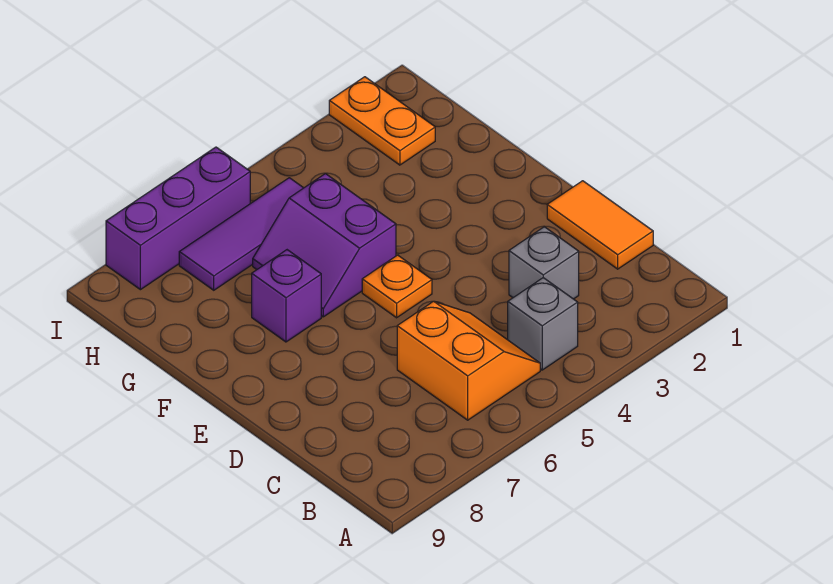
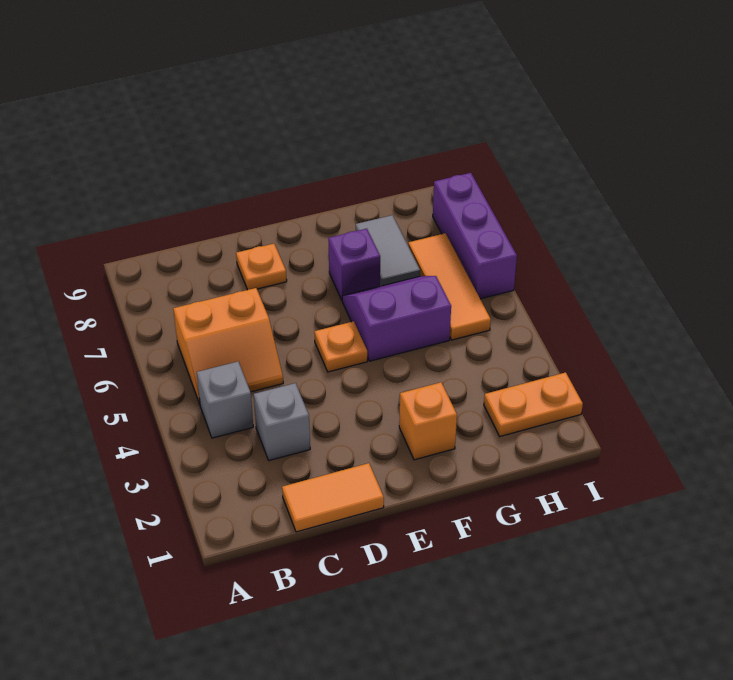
none -> orange plate D8 level 1
none -> orange brick F2 level 1
none -> grey tile G7:G8 level 1
purple tile H5:H7 level 1 -> orange tile H5:H7 level 1

